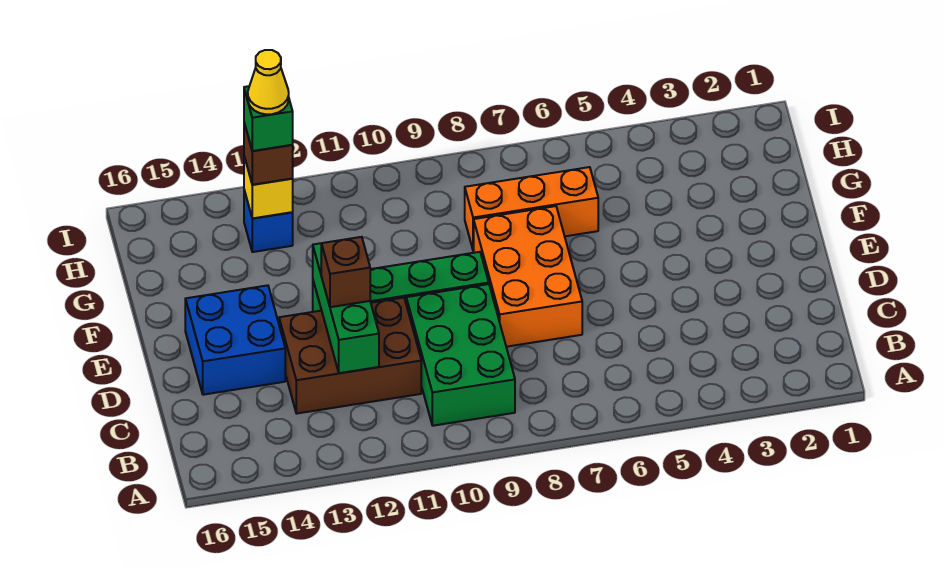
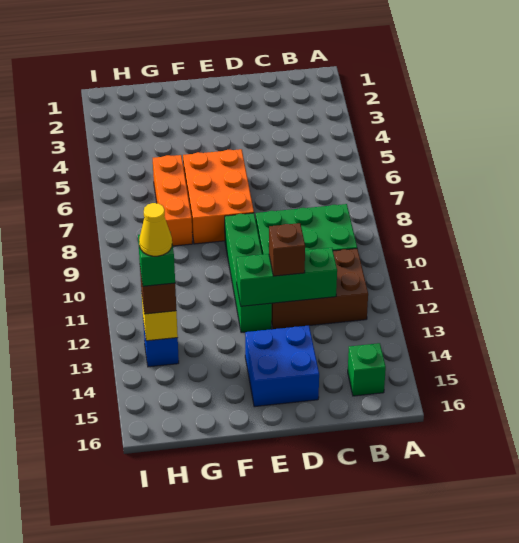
none -> green brick B15 level 1
brown brick C11:D13 level 1 -> brown brick B11:D12 level 1
orange brick D7:F8 level 1 -> orange brick E6:F8 level 1

